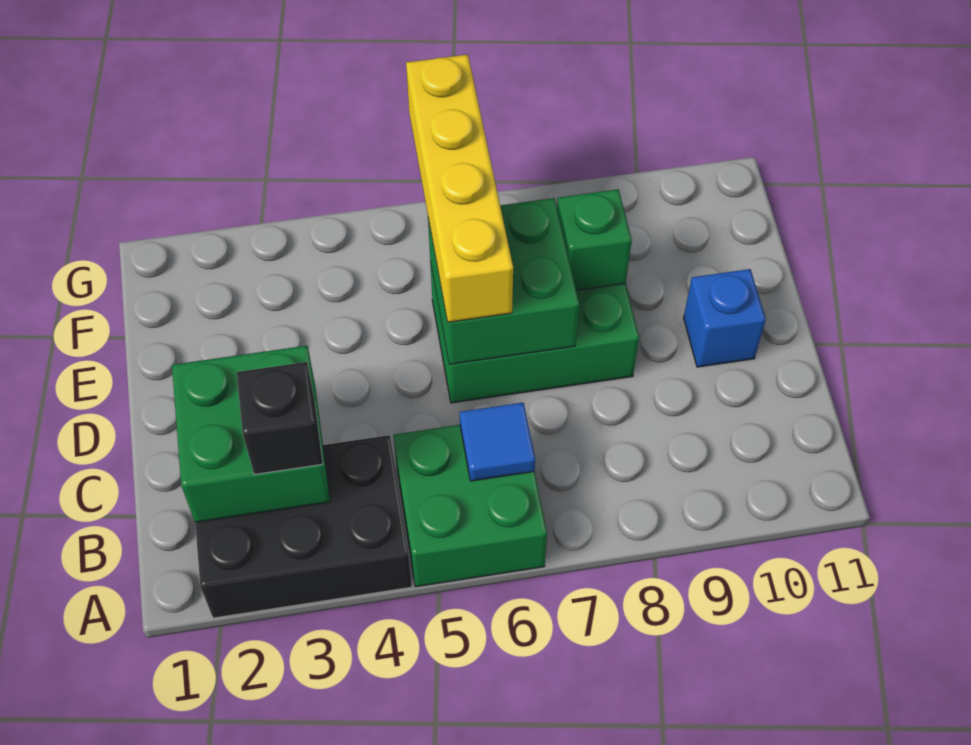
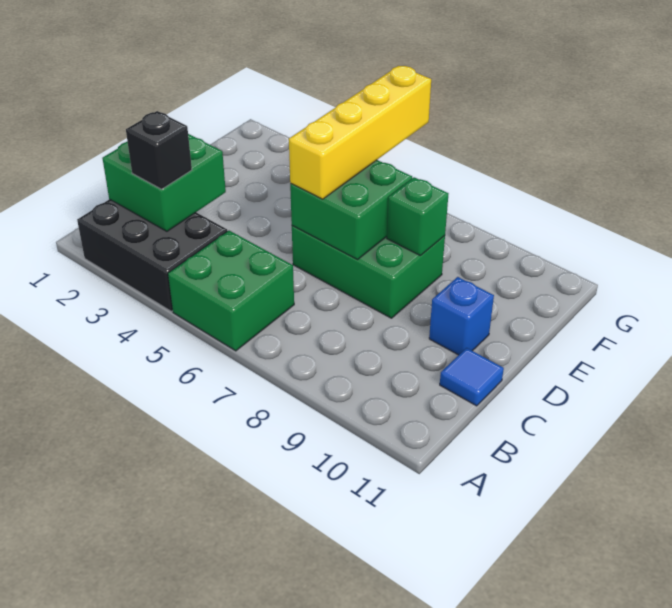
blue tile B6 level 2 -> blue tile C11 level 1

